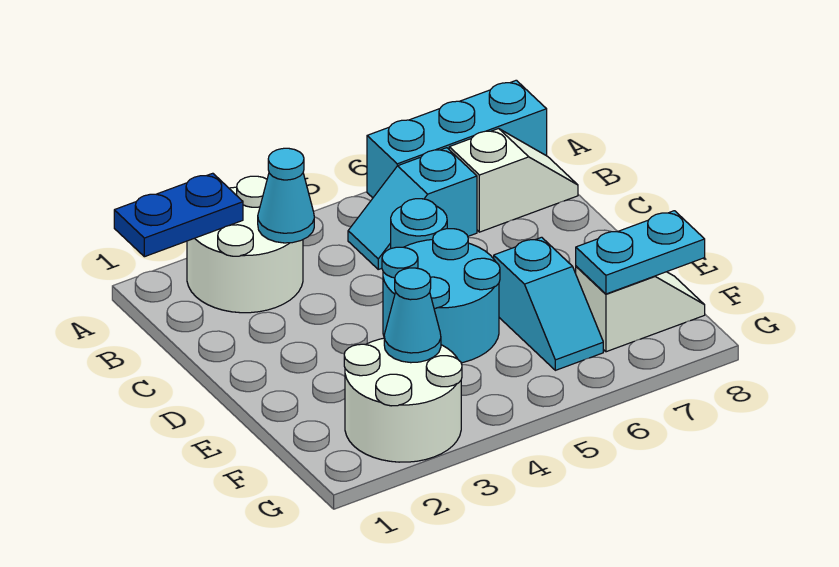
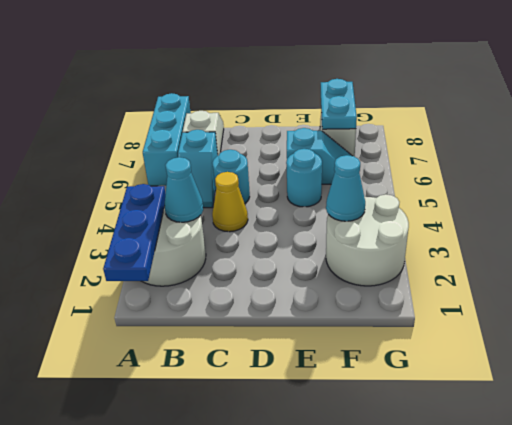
blue plate A1:A2 level 2 -> blue plate A1:A3 level 2
none -> yellow cone C4 level 1
cyan round brick D4:E5 level 1 -> cyan round brick E5 level 1

